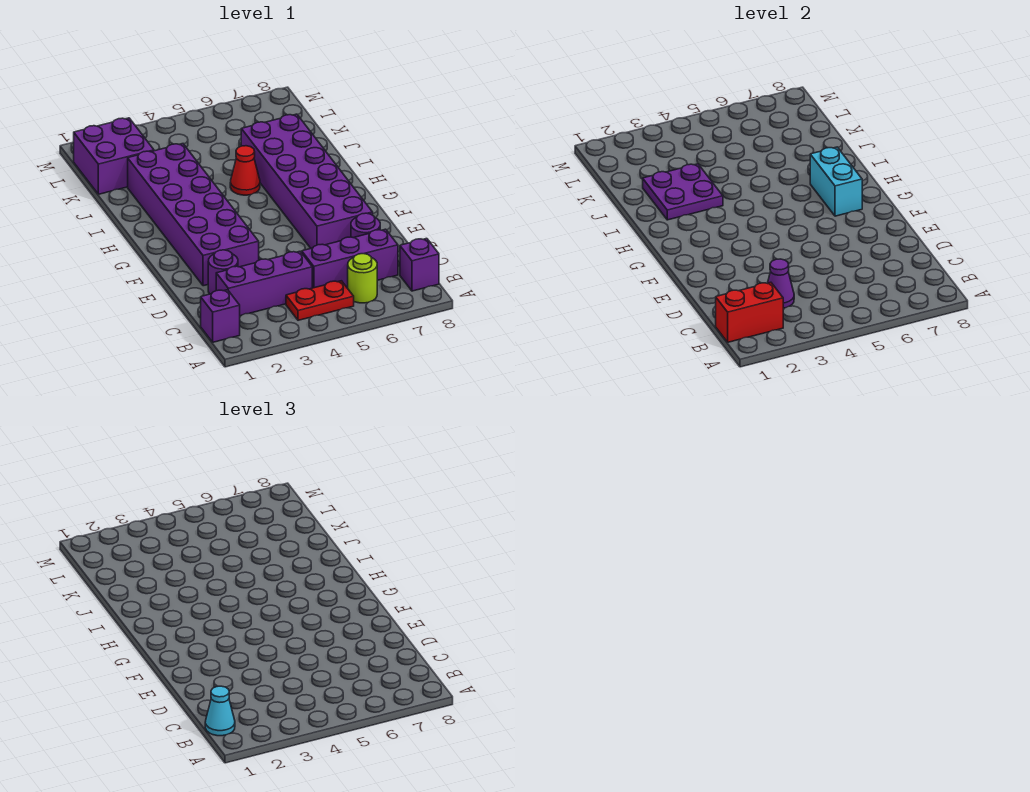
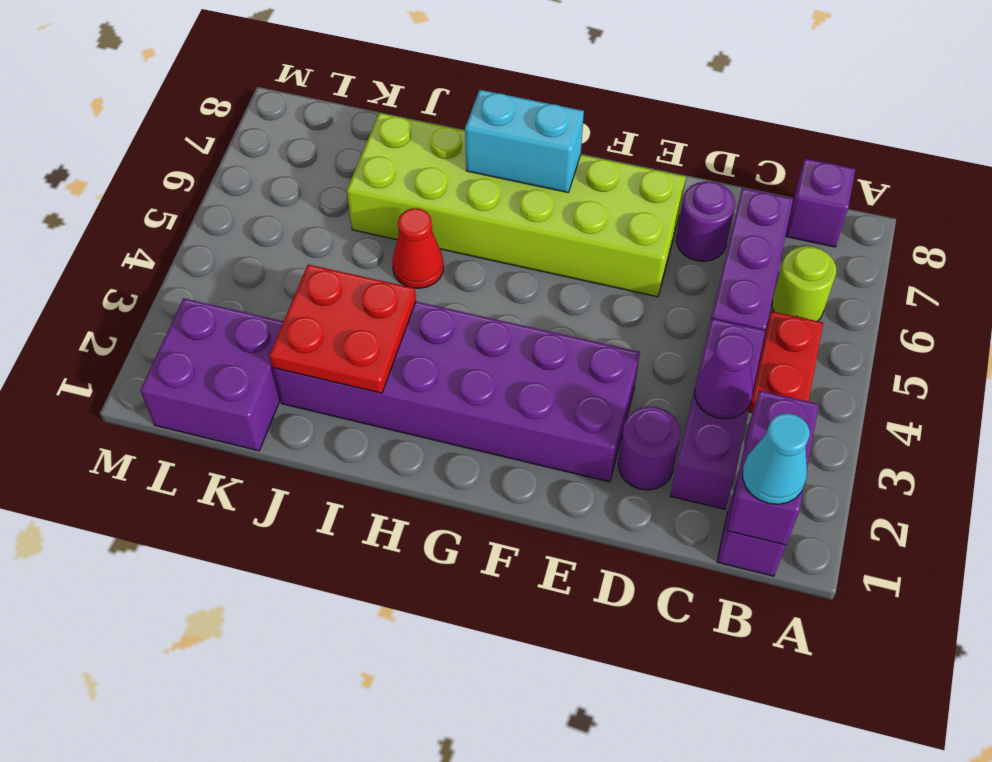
red brick B1:B2 level 2 -> purple brick B1:B2 level 2
purple brick E6:J7 level 1 -> lime brick E6:J7 level 1
purple plate I2:J3 level 2 -> red plate I2:J3 level 2

